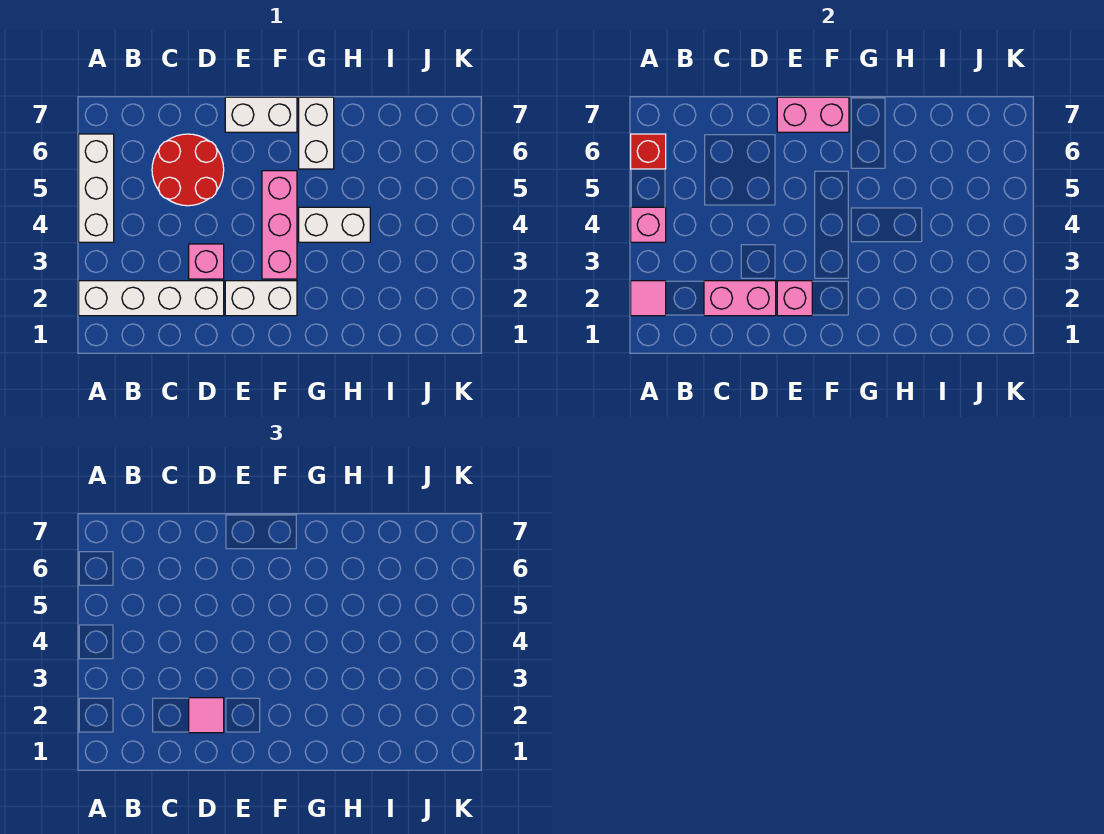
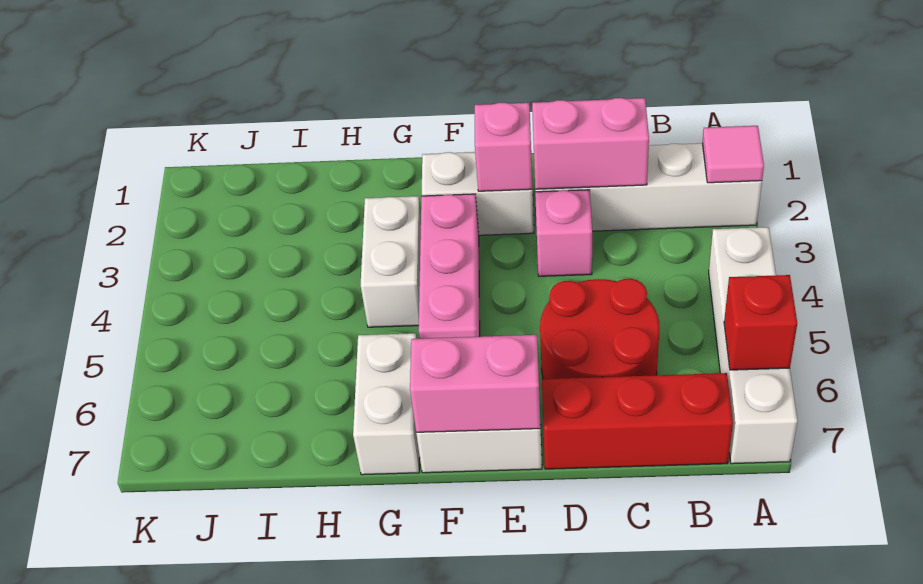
white brick A4:A6 level 1 -> white brick A4:A7 level 1
pink brick A4 level 2 -> none
none -> red brick B7:D7 level 1
pink tile D2 level 3 -> none
white brick G4:H4 level 1 -> white brick G3:G4 level 1

